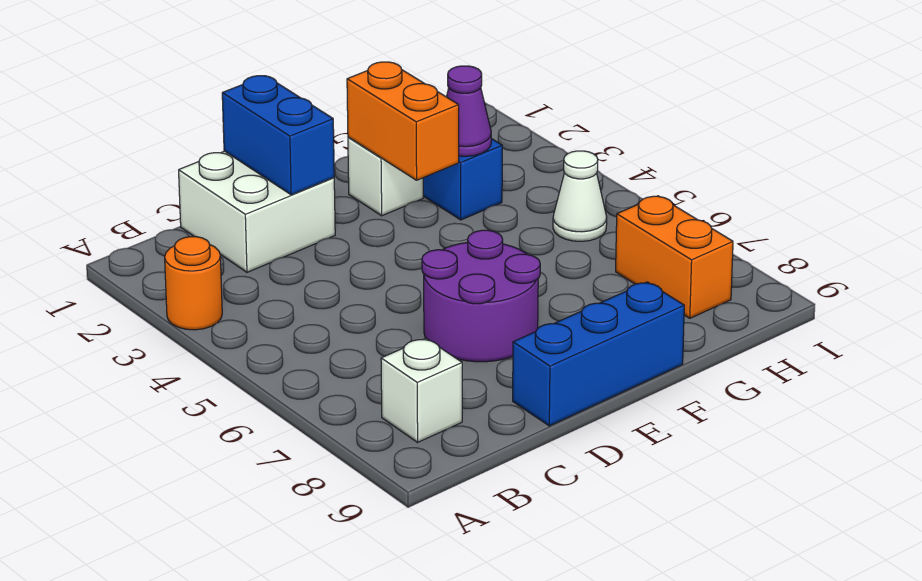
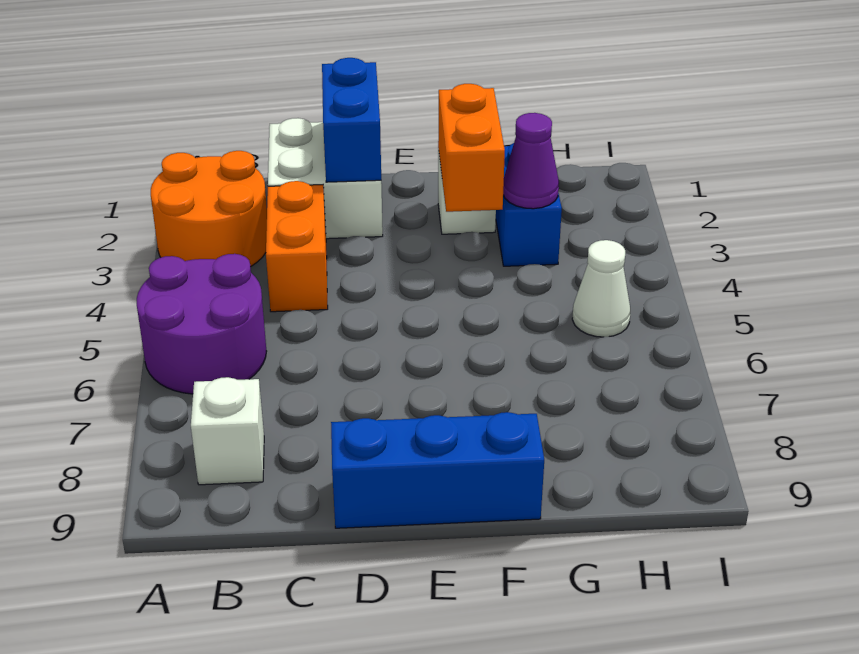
orange round brick A3 level 1 -> orange round brick A2:B3 level 1
purple round brick D6:E7 level 1 -> purple round brick A5:B6 level 1
orange brick H7:H8 level 1 -> orange brick C3:C4 level 1

